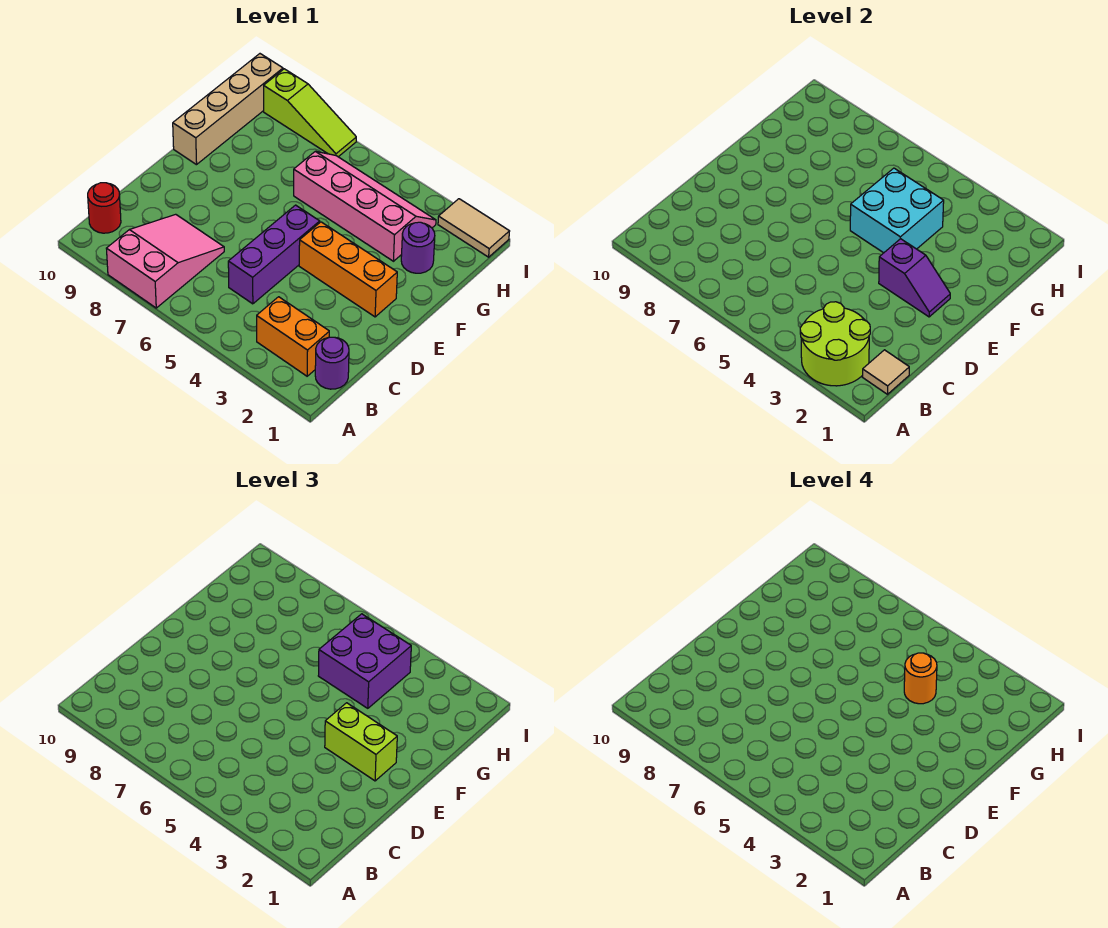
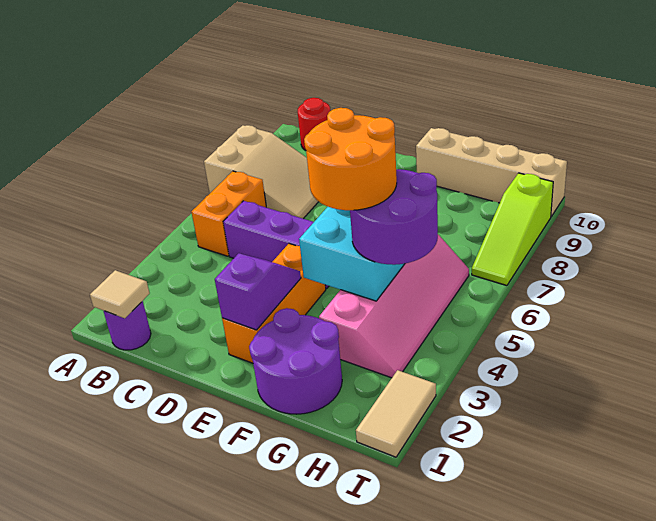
lime round brick A2:B3 level 2 -> none
pink slope A7:C8 level 1 top A -> tan slope A7:C8 level 1 top A
orange brick B2:B3 level 1 -> orange brick B5:B6 level 1
purple slope E2:E3 level 2 top 3 -> purple slope E2:E3 level 2 top 2
lime brick E2:E3 level 3 -> none
purple round brick G2 level 1 -> purple round brick F1:G2 level 1
purple brick G4:H5 level 3 -> purple round brick G4:H5 level 3
orange round brick G4 level 4 -> orange round brick F4:G5 level 4

